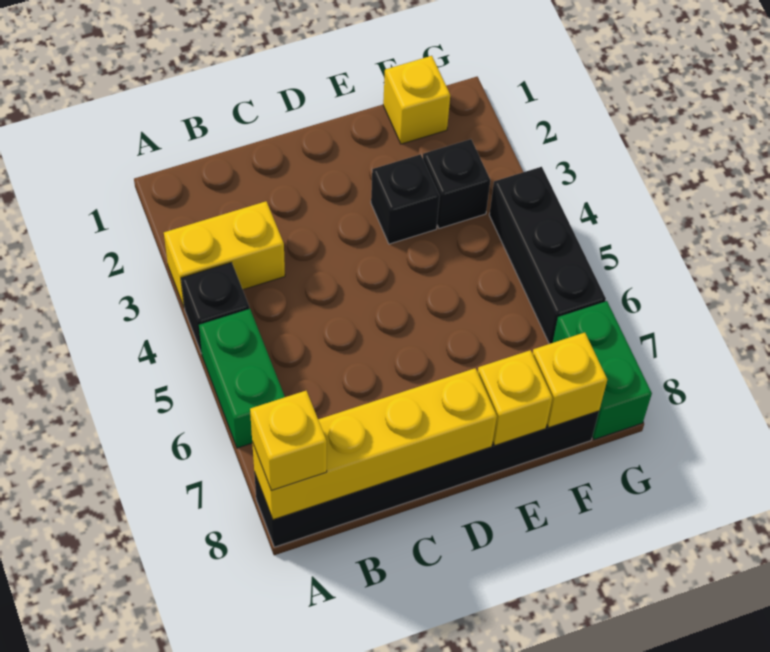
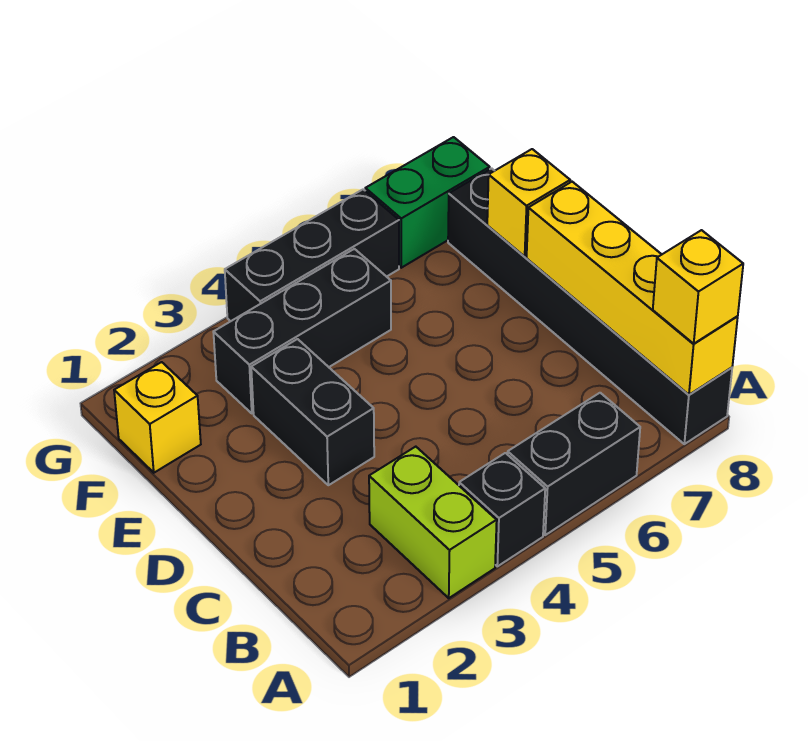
yellow brick A3:B3 level 1 -> lime brick A3:B3 level 1
green brick A5:A6 level 1 -> black brick A5:A6 level 1
black brick E3 level 1 -> black brick D3:E3 level 1
black brick F3 level 1 -> black brick F3:F5 level 1
yellow brick F8 level 2 -> none

